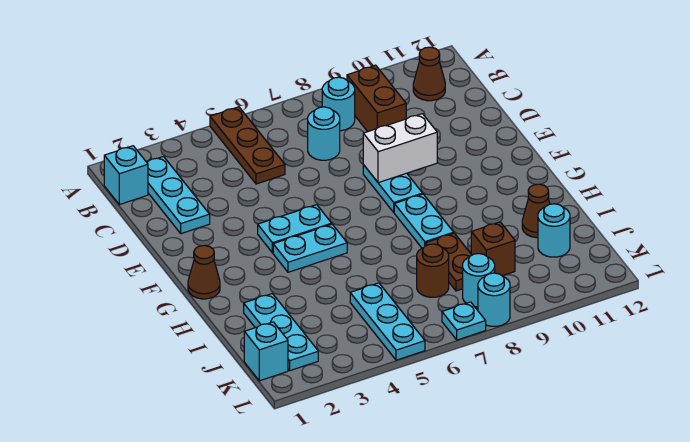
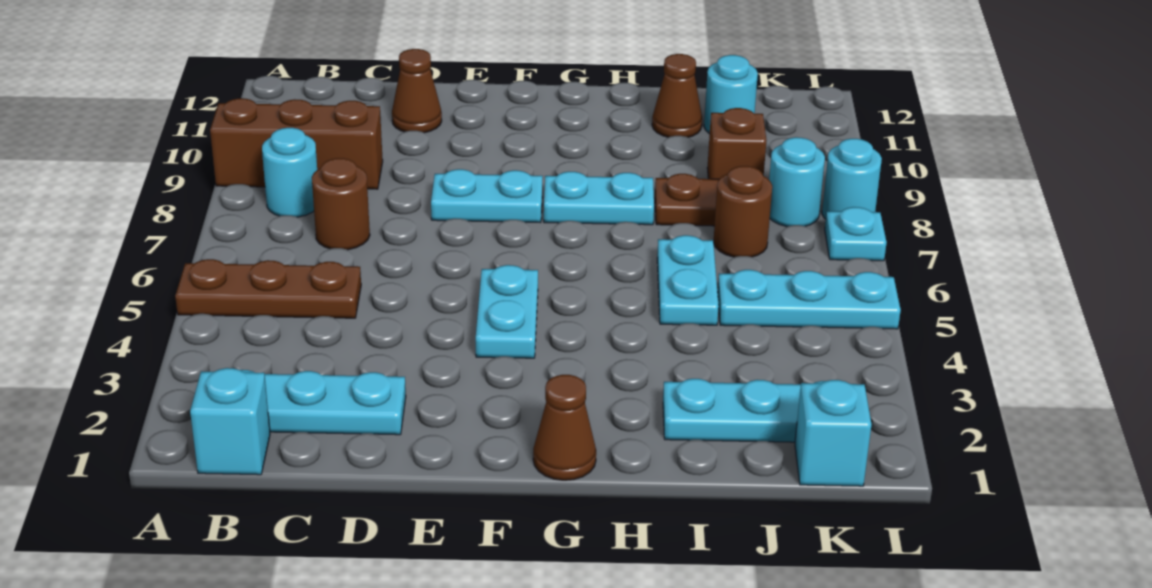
brown brick B9:C9 level 1 -> brown brick A9:C9 level 1
brown cone B11 level 1 -> brown cone D11 level 1
cyan round brick C7 level 1 -> brown round brick C7 level 1
white brick E8:E9 level 2 -> none
cyan plate G4:G5 level 1 -> cyan plate I5:I6 level 1

